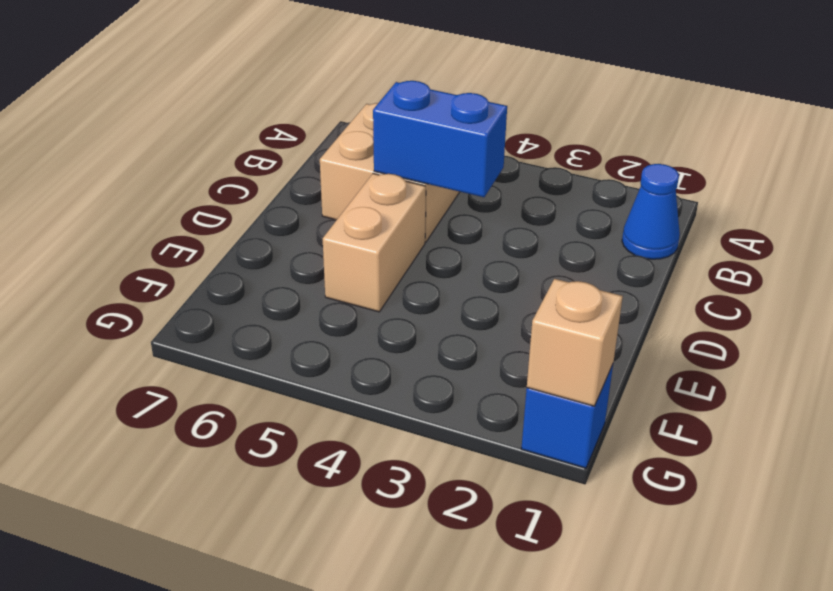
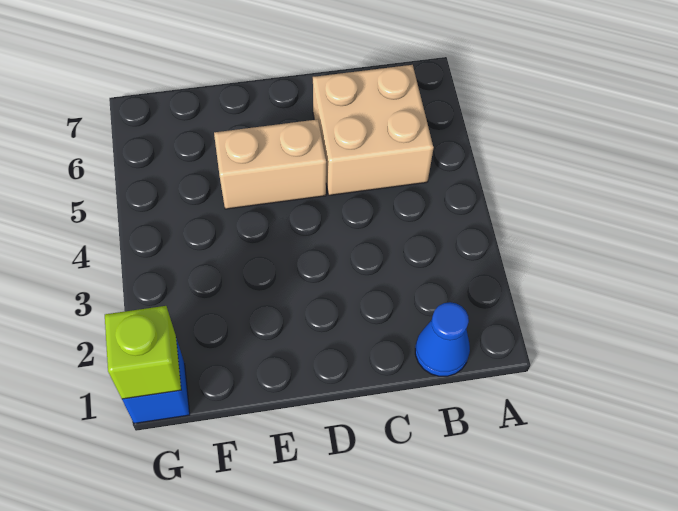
blue brick C4:C5 level 2 -> none
tan brick G1 level 2 -> lime brick G1 level 2

